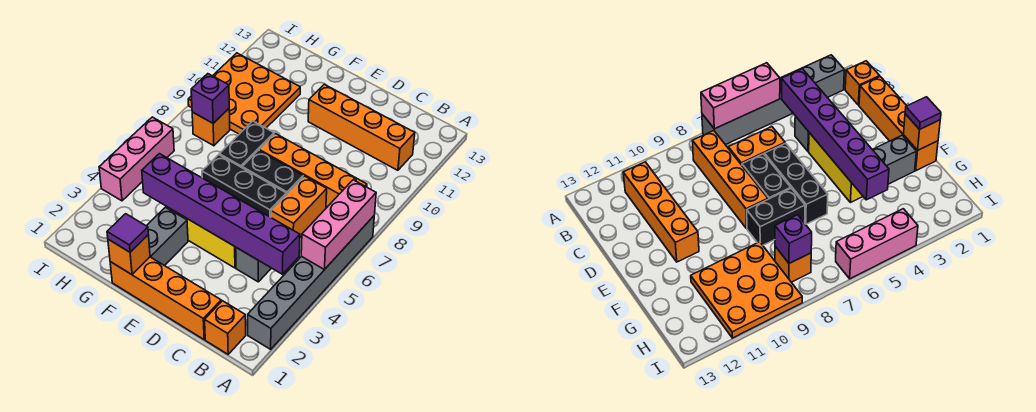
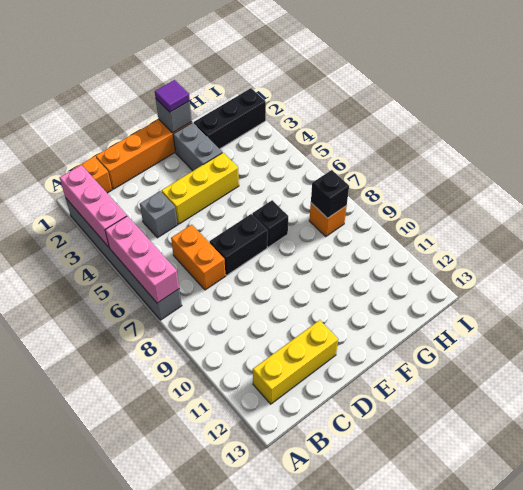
purple brick B4:G4 level 2 -> none
orange brick B8:E8 level 1 -> none
orange brick B11:E11 level 1 -> none
none -> yellow brick B12:D12 level 1
black brick D6:F6 level 1 -> black brick G2:I2 level 1
orange brick F1 level 2 -> grey brick F1 level 2
black brick F7:F8 level 1 -> black brick F7 level 1
orange plate G9:I11 level 1 -> none
purple brick H8 level 2 -> black brick H8 level 2
pink brick I4:I6 level 1 -> pink brick A2:A4 level 2

